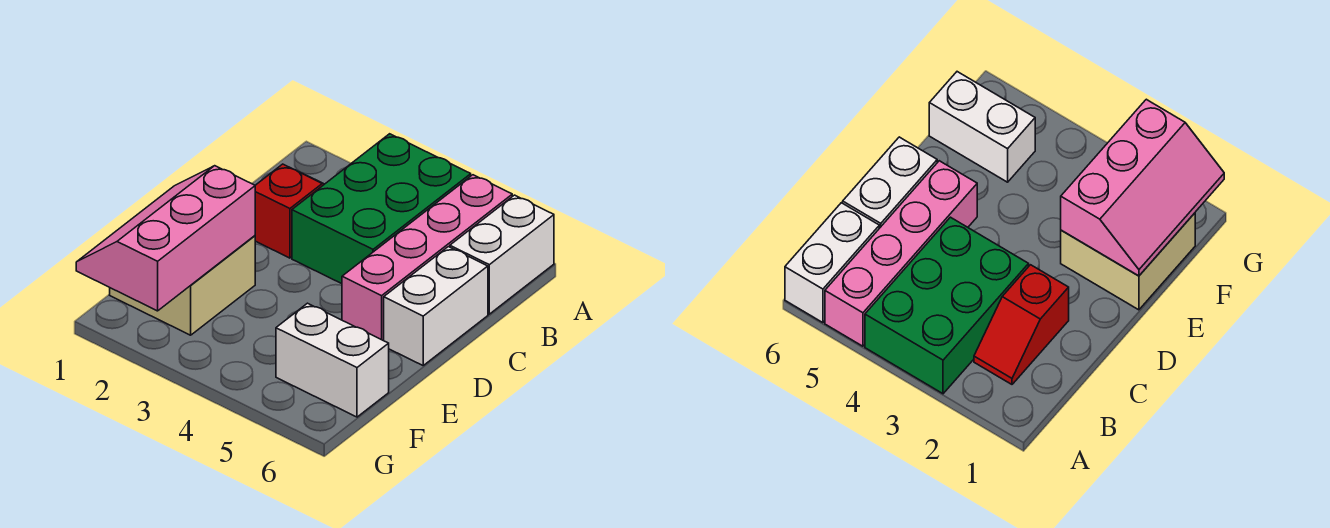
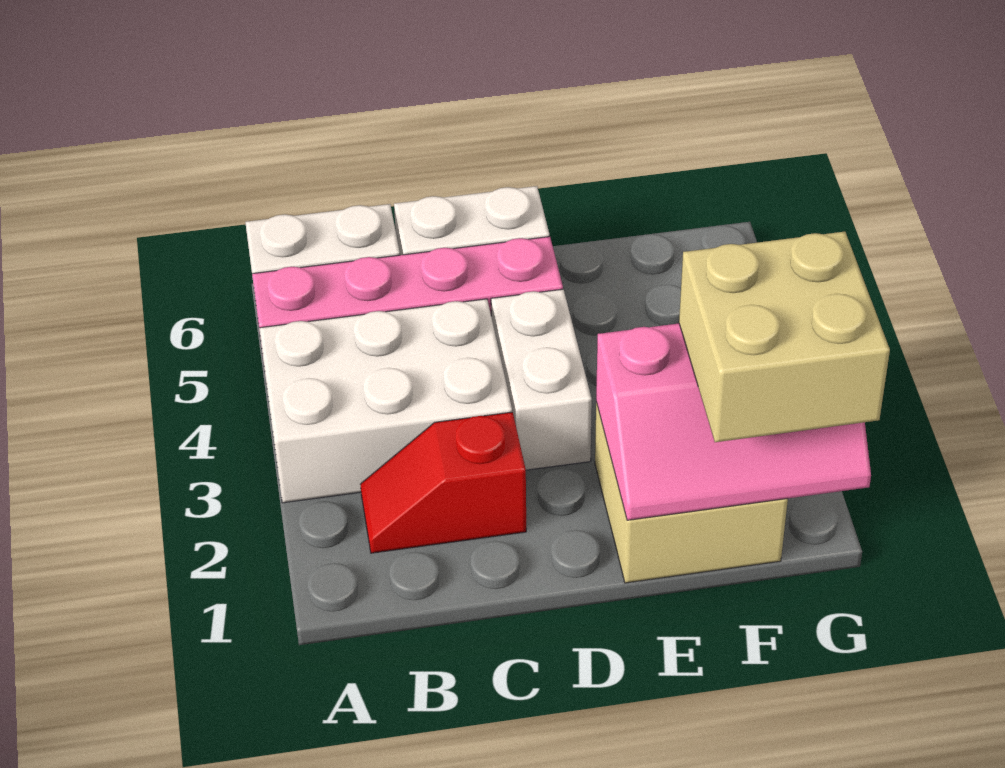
green brick A3:C4 level 1 -> white brick A3:C4 level 1
none -> tan brick F1:G2 level 3
white brick F5:F6 level 1 -> white brick D3:D4 level 1

